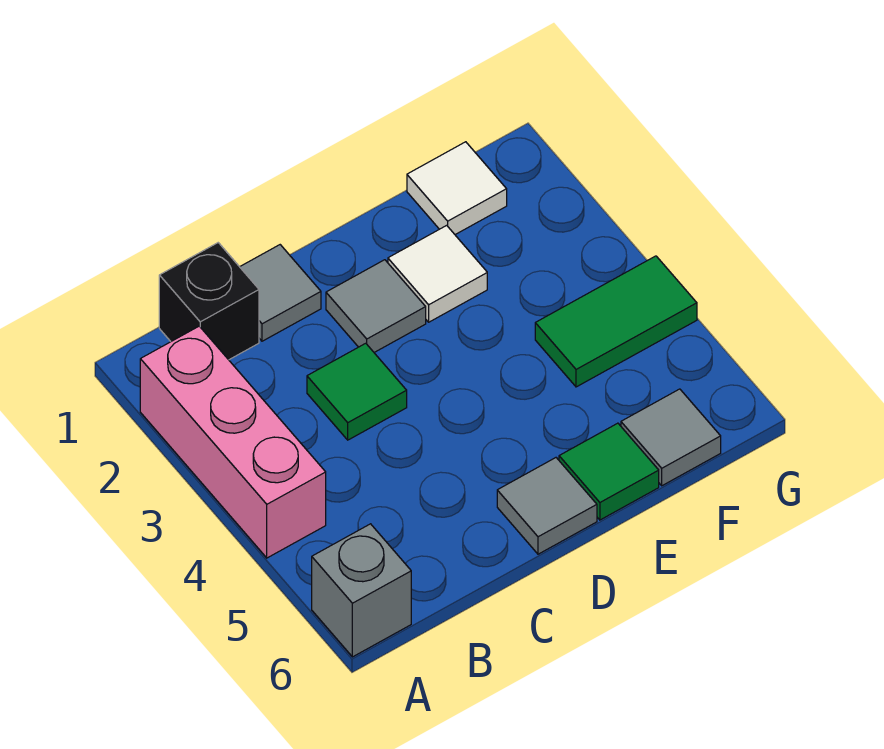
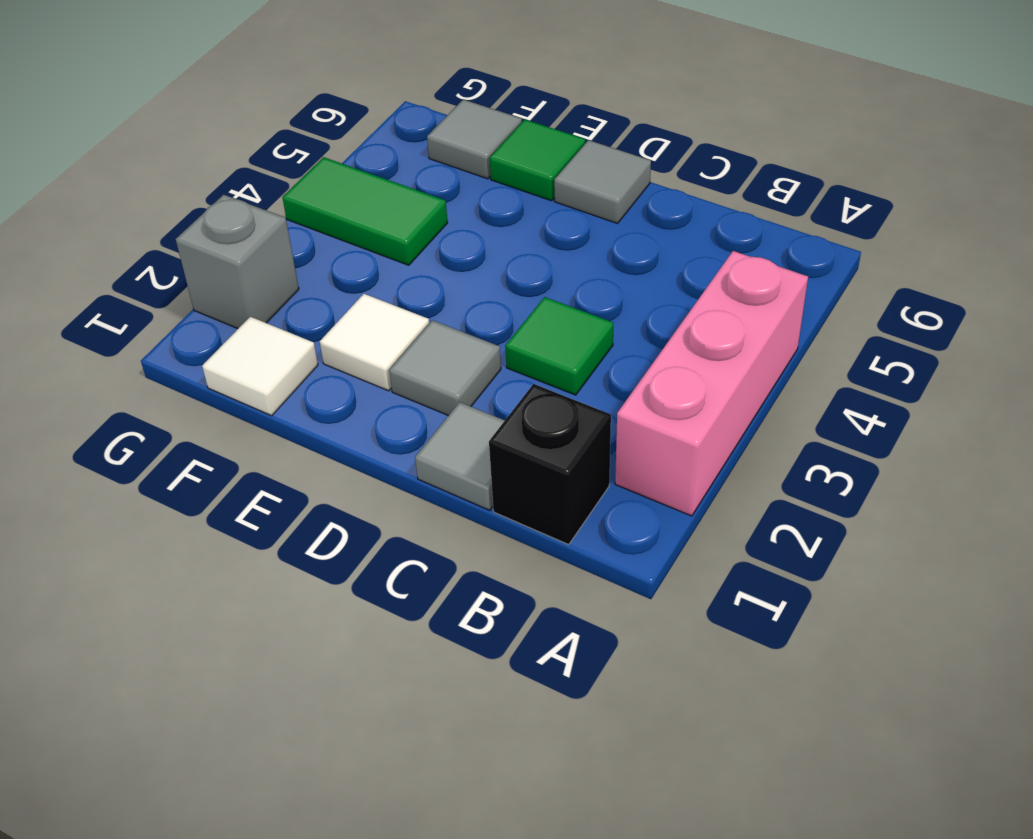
grey brick A6 level 1 -> grey brick G2 level 1

